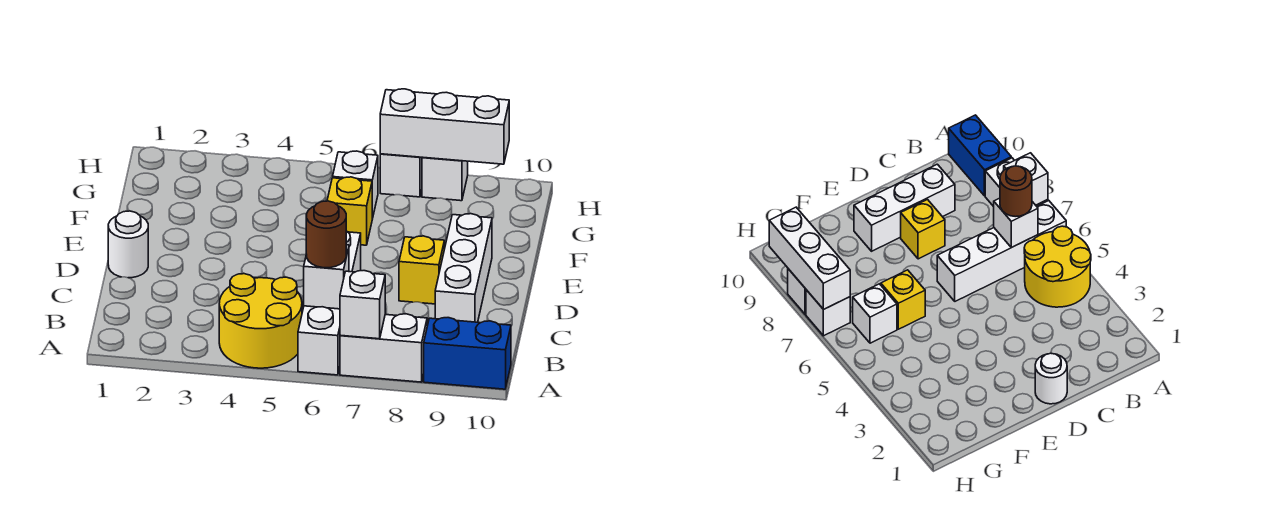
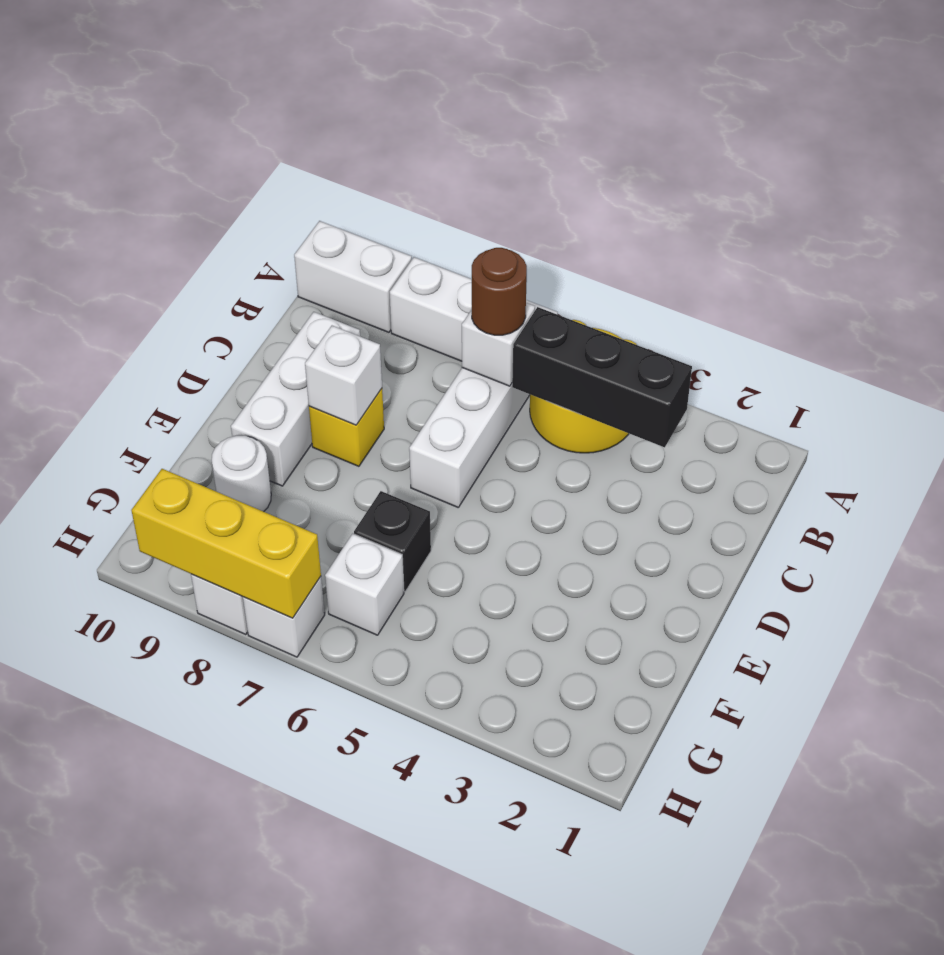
white brick A7 level 2 -> white brick D8 level 2
blue brick A9:A10 level 1 -> white brick A9:A10 level 1
none -> black brick B3:B5 level 2
white round brick D1 level 1 -> white round brick F9 level 1
yellow brick F6 level 1 -> black brick F6 level 1
white brick H7:H9 level 2 -> yellow brick H7:H9 level 2

